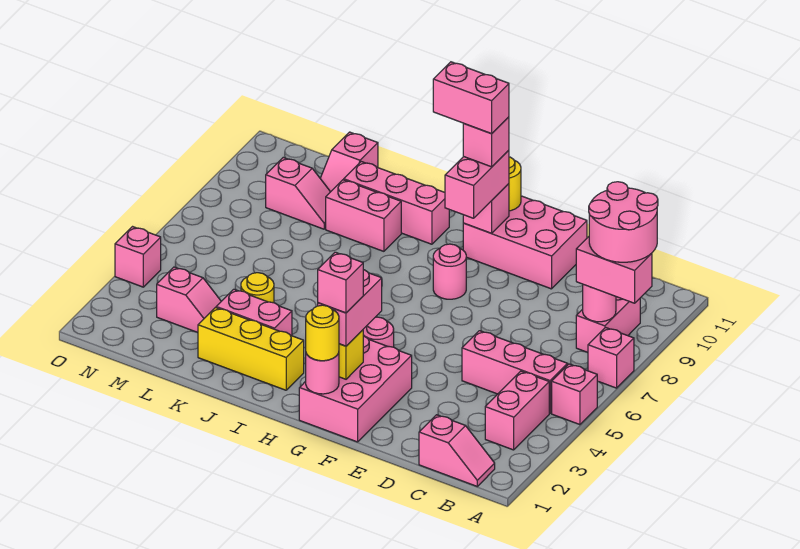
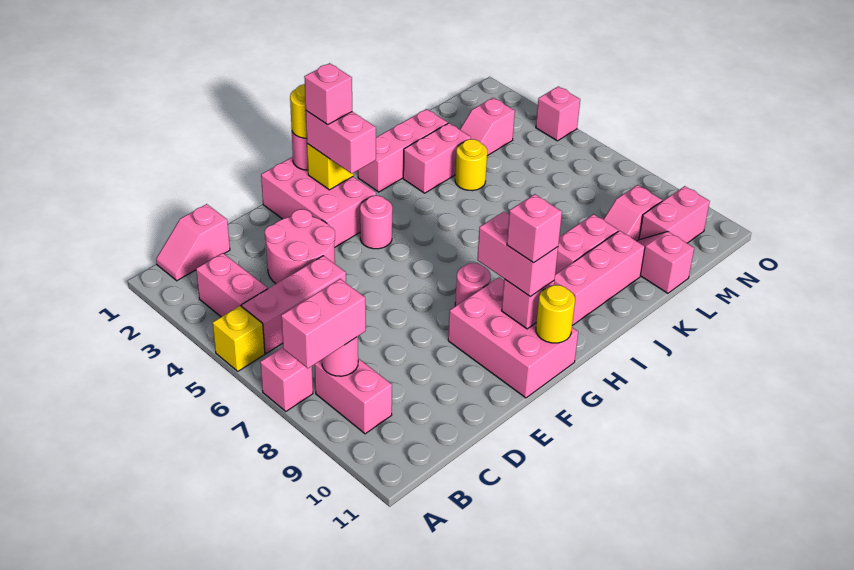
pink brick A5 level 1 -> yellow brick A5 level 1
pink round brick A8:B9 level 4 -> pink round brick D3:E4 level 1
pink brick E10:G11 level 1 -> pink brick F9:G11 level 1
pink brick G10:H10 level 5 -> pink brick M10:N10 level 1
yellow brick I2:K2 level 1 -> pink brick I2:K2 level 1

